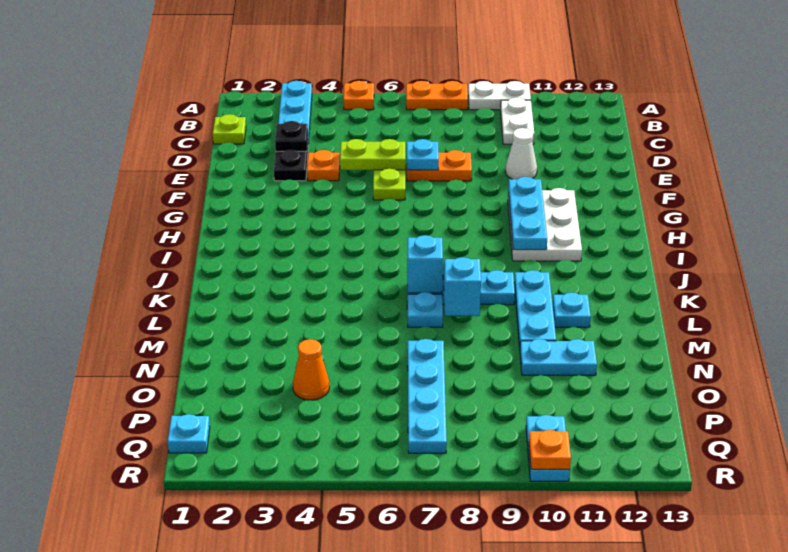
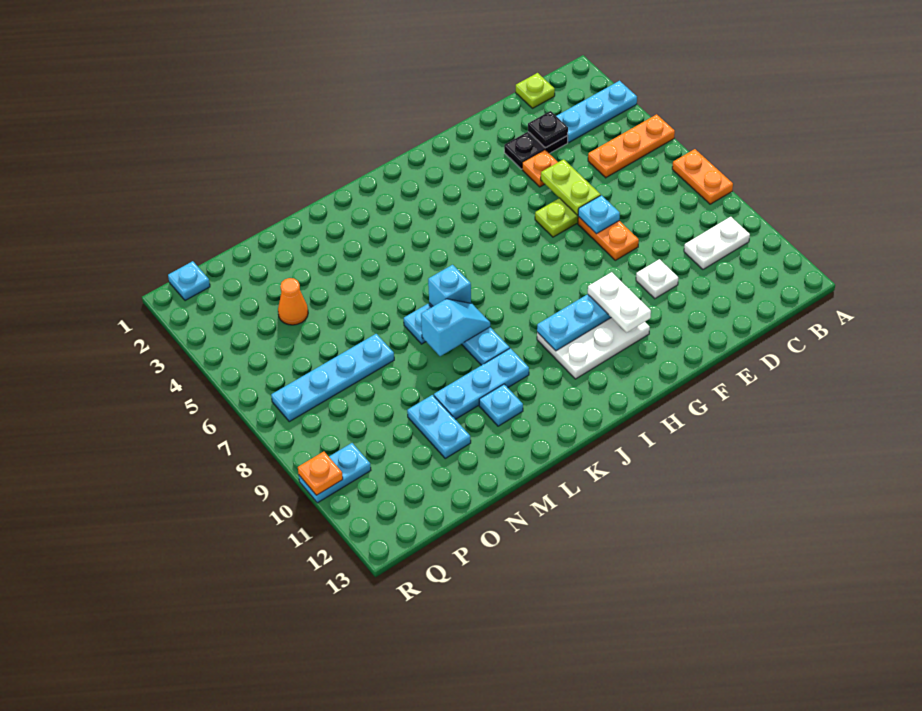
orange plate A5 level 1 -> orange plate A5:C5 level 1
white plate A9:A10 level 1 -> white plate G10:G11 level 3
white cone E10 level 1 -> white plate E10 level 1

